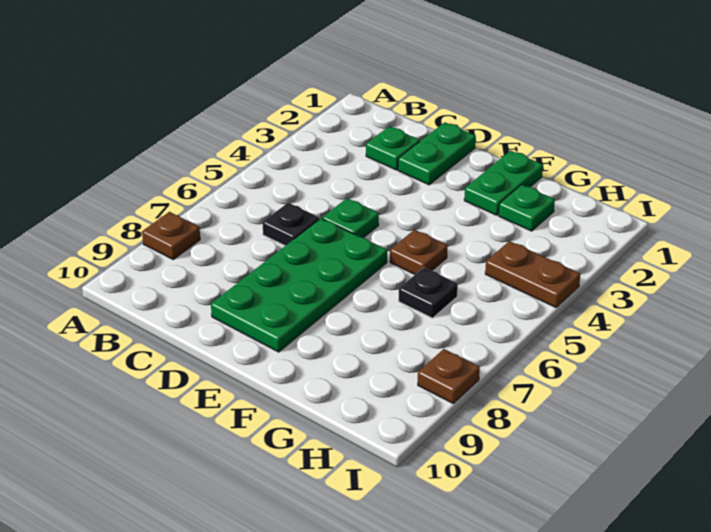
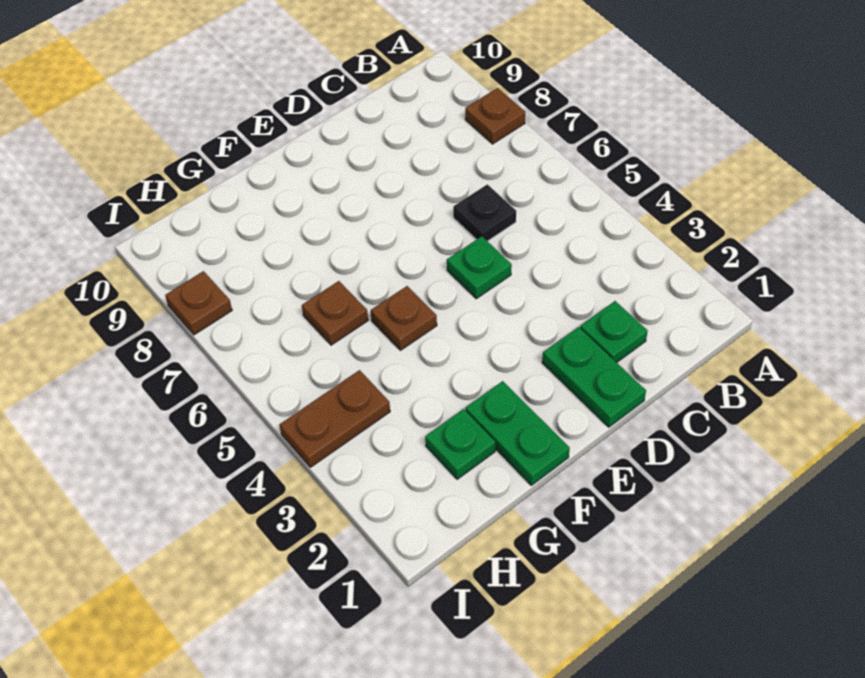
green plate D6:E9 level 1 -> none
black plate G6 level 1 -> brown plate G6 level 1

